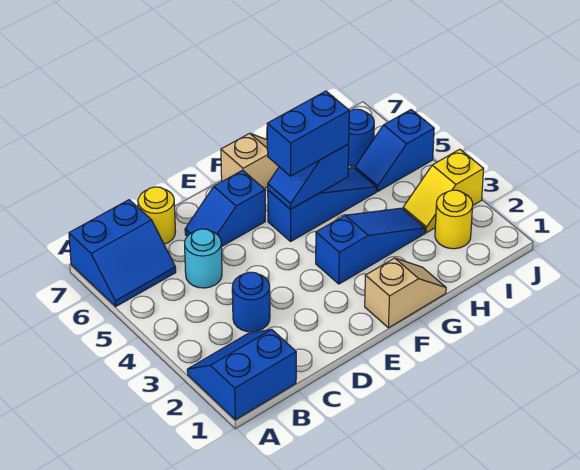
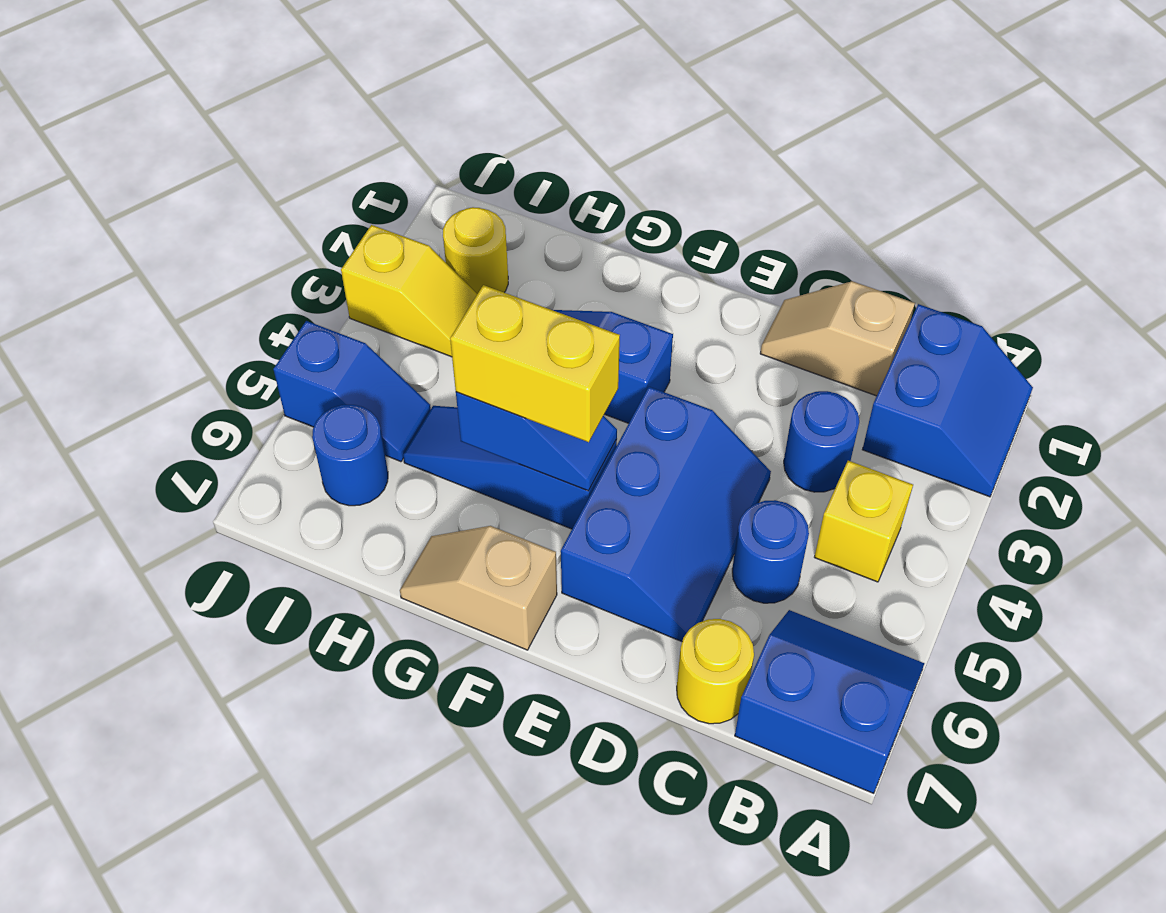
blue slope A1:B2 level 1 top 1 -> blue slope A1:B2 level 1 top B
none -> yellow brick B4 level 1
cyan round brick C5 level 1 -> blue round brick C5 level 1
blue slope D6:E6 level 1 top E -> blue slope D4:E6 level 1 top E
tan slope F1:G1 level 1 top F -> tan slope C1:D1 level 1 top C
blue brick F5:G5 level 3 -> yellow brick F5:G5 level 3

